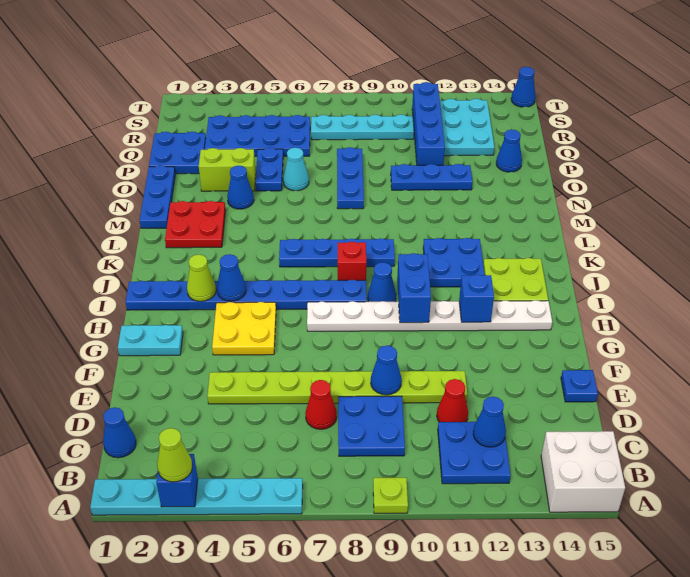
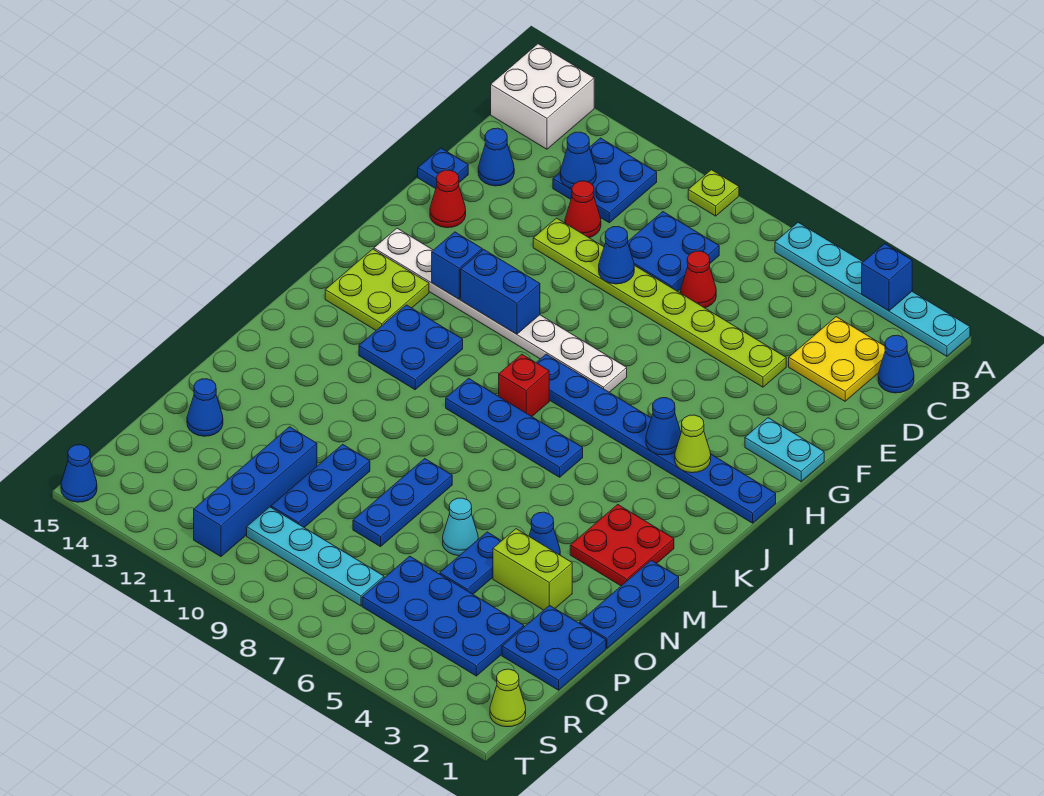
lime cone A3 level 3 -> lime cone S1 level 1
none -> red cone F14 level 1
yellow plate G4:H5 level 1 -> yellow plate C2:D3 level 1
blue brick H10:I10 level 2 -> blue brick H10:H11 level 2
blue cone I9 level 1 -> blue cone D14 level 1
blue plate O10:O12 level 1 -> blue plate O10:Q10 level 1
cyan plate Q12:S13 level 1 -> none

